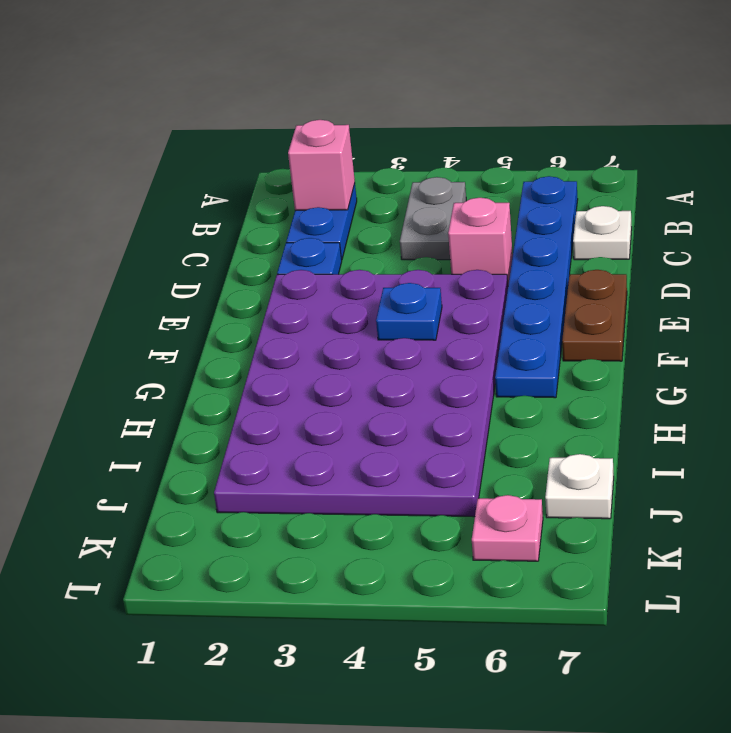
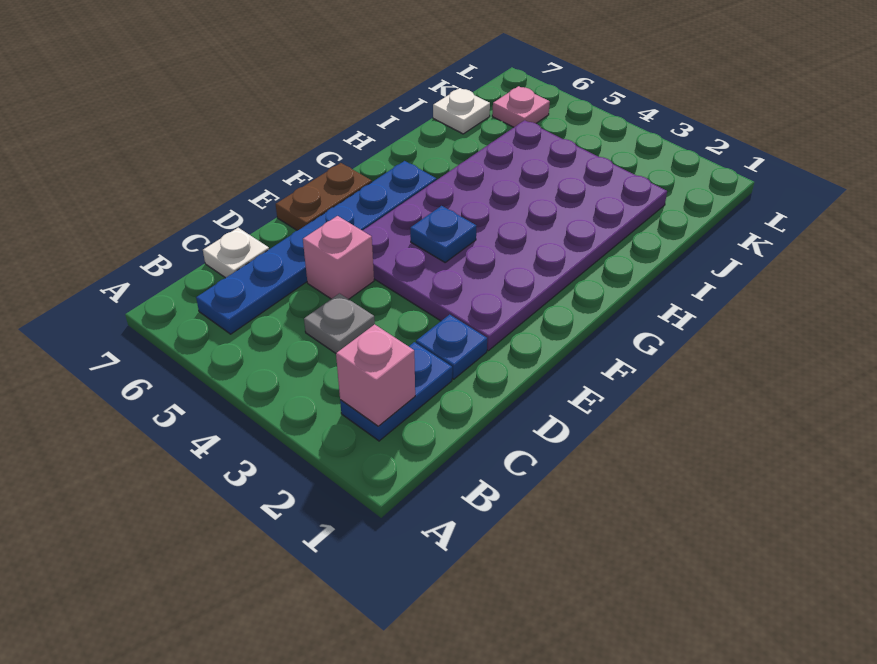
grey plate B4:C4 level 1 -> grey plate C4 level 1

